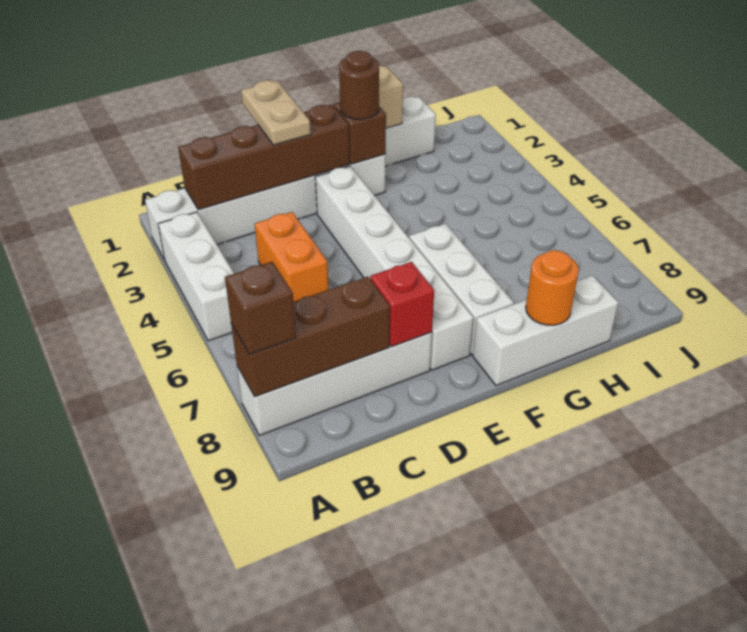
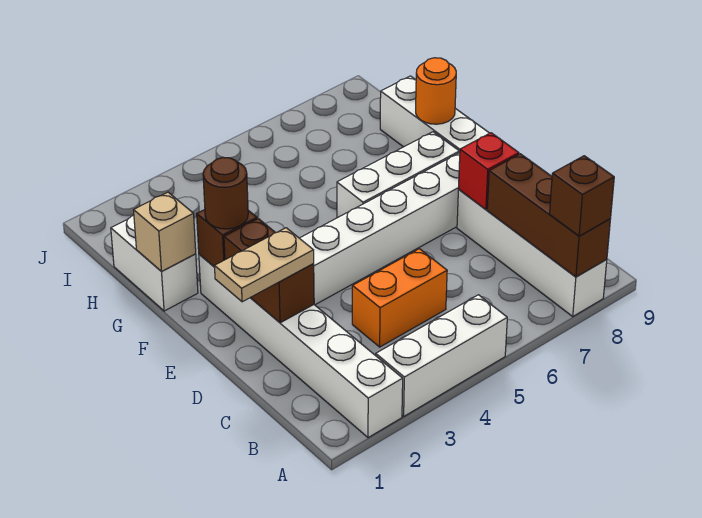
brown brick B2:E2 level 2 -> brown brick D2:E2 level 2

